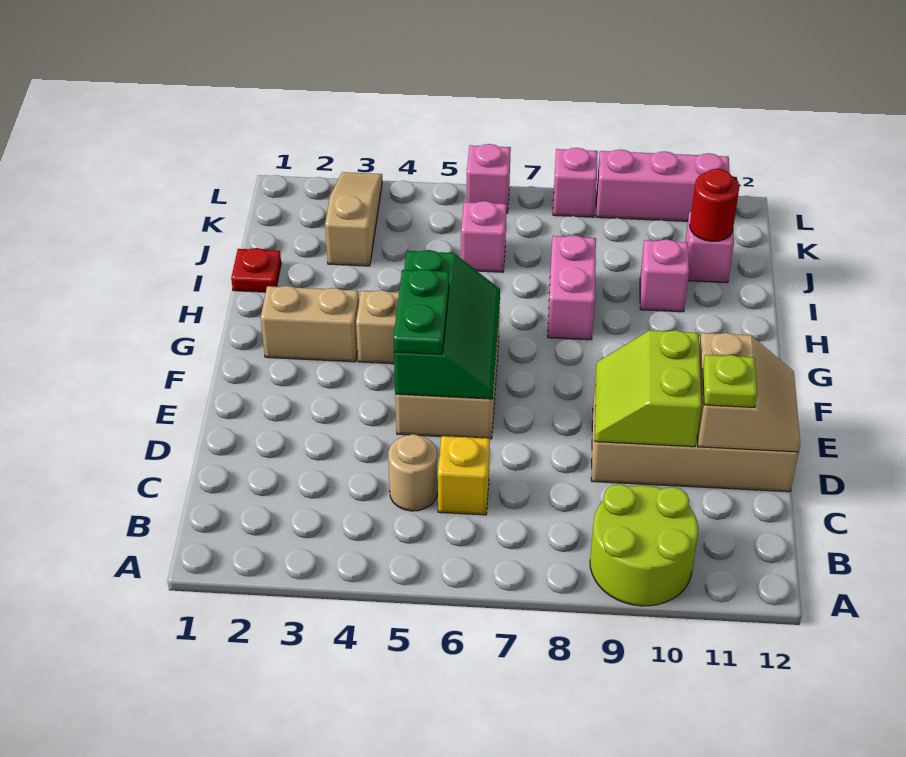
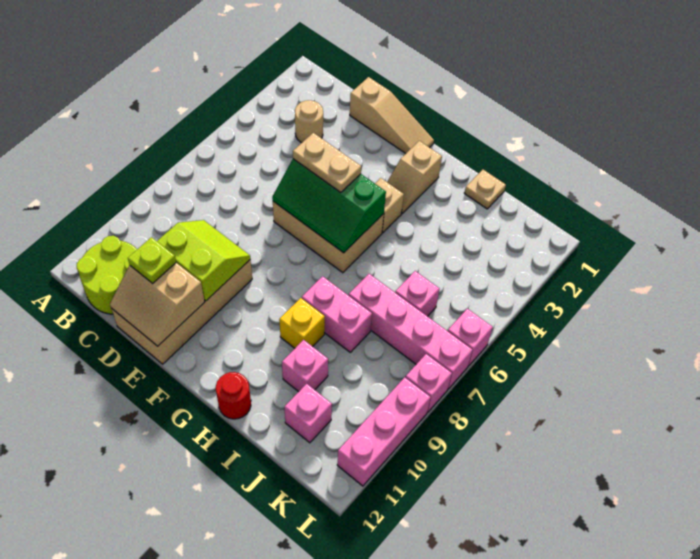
lime round brick A9:B10 level 1 -> lime round brick B11:C12 level 1
tan round brick C5 level 1 -> tan round brick C3 level 1
yellow brick C6 level 1 -> yellow brick H9 level 1
green plate E5:F5 level 3 -> tan plate E5:F5 level 3
tan brick G2:G3 level 1 -> tan slope G2:G3 level 1 top 2
red plate I1 level 1 -> tan plate I1 level 1
none -> pink brick I7:L7 level 1
tan slope J3:L3 level 1 top J -> tan slope D1:F1 level 1 top D
red round brick J11 level 2 -> red round brick H12 level 1

